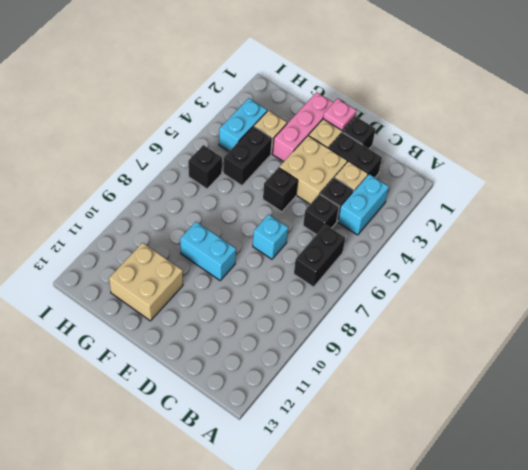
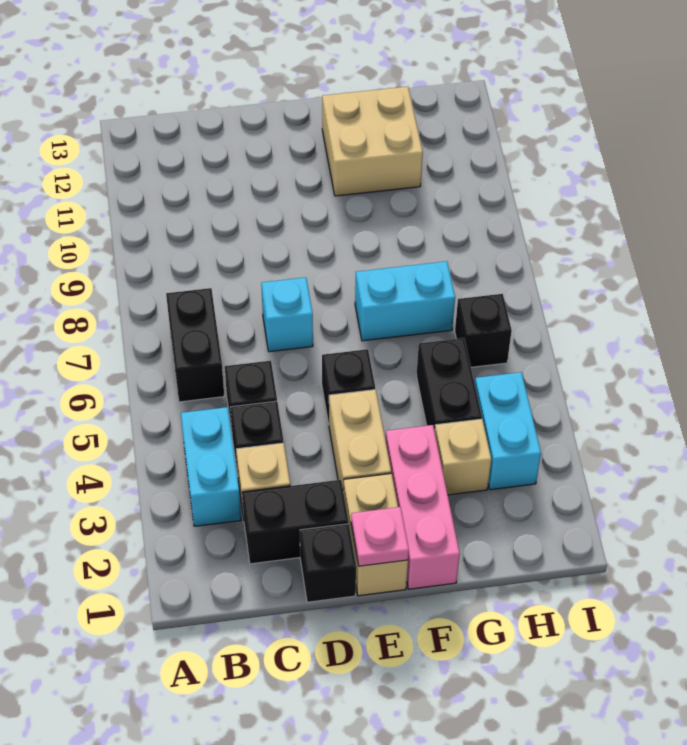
tan brick D3:E4 level 1 -> tan brick E3:E4 level 1
cyan brick E9:F9 level 1 -> cyan brick F7:G7 level 1

